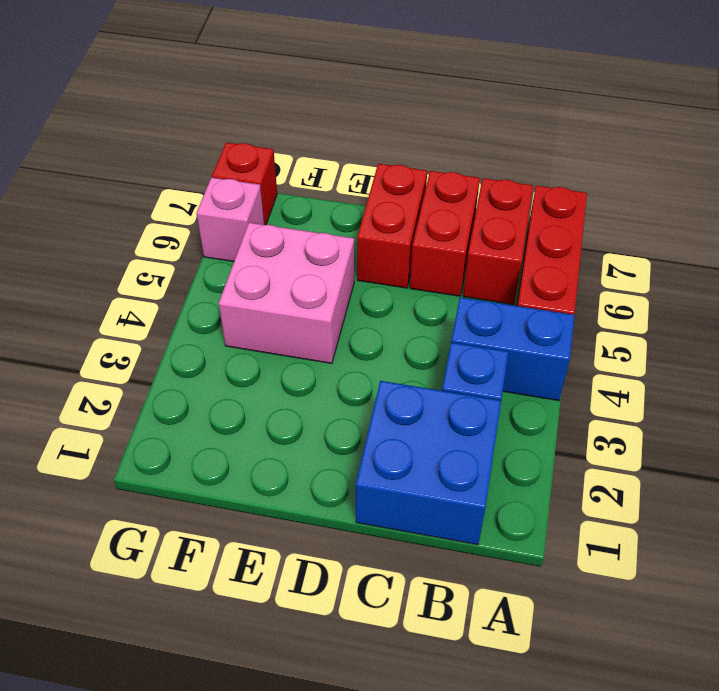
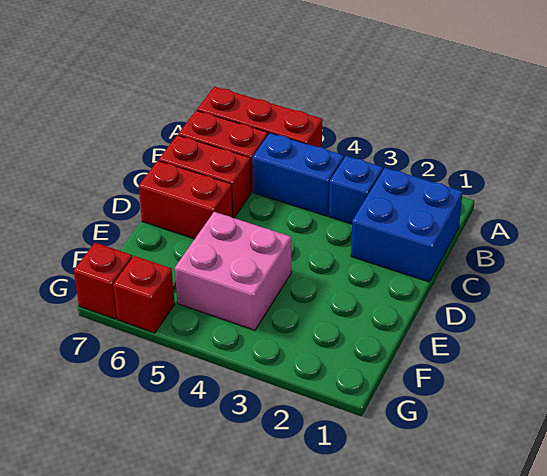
blue brick A4:B4 level 1 -> blue brick B4:B5 level 1
pink brick G6 level 1 -> red brick G6 level 1

